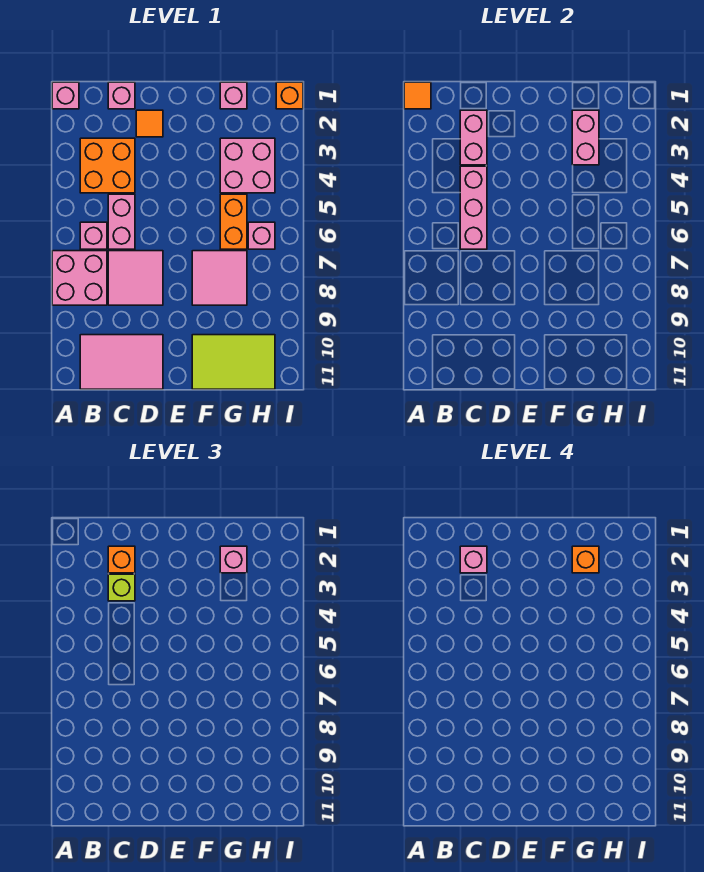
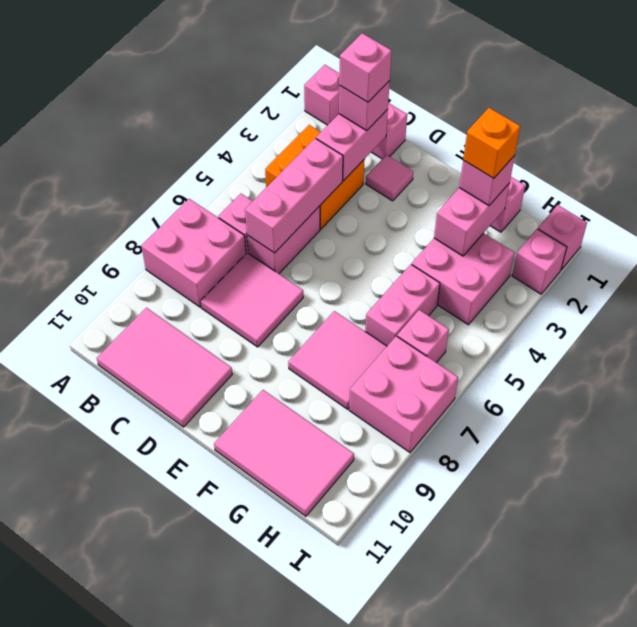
orange tile A1 level 2 -> none
orange brick C2 level 3 -> pink brick C2 level 3
lime brick C3 level 3 -> none
orange tile D2 level 1 -> pink tile D2 level 1
lime tile F10:H11 level 1 -> pink tile F10:H11 level 1
orange brick G5:G6 level 1 -> pink brick G5:G6 level 1
none -> pink brick H7:I8 level 1
orange brick I1 level 1 -> pink brick I1 level 1
none -> pink brick I2 level 1

